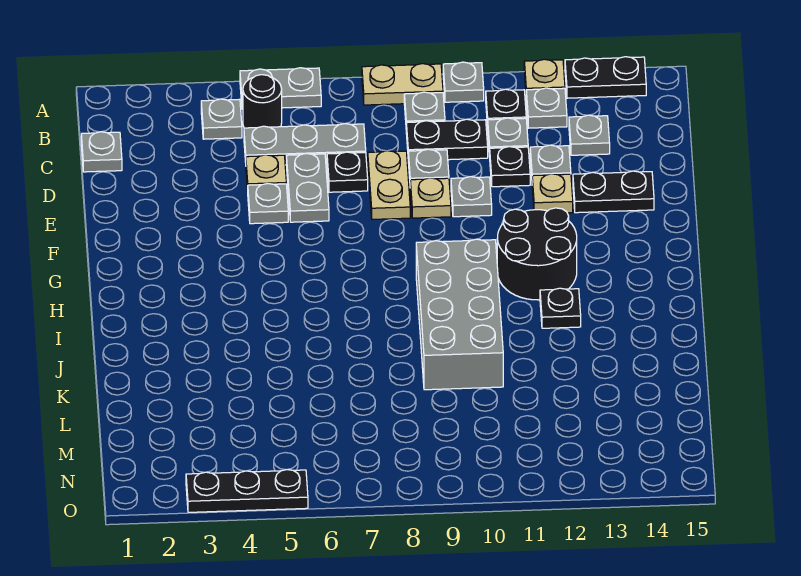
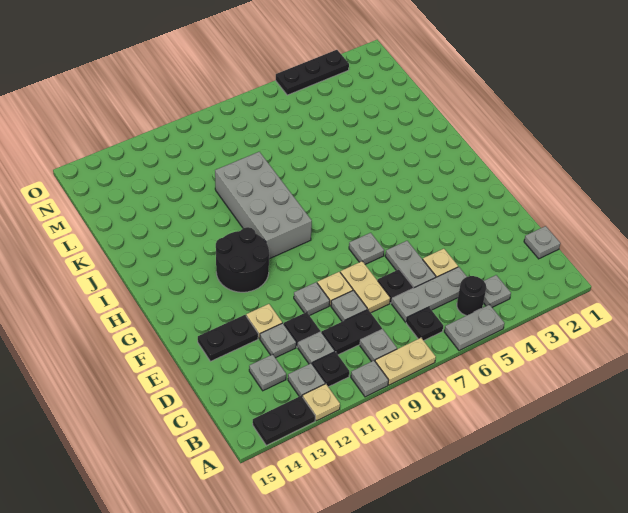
grey plate E5 level 1 -> grey plate F7 level 1
black plate I12 level 1 -> black plate B7 level 1

